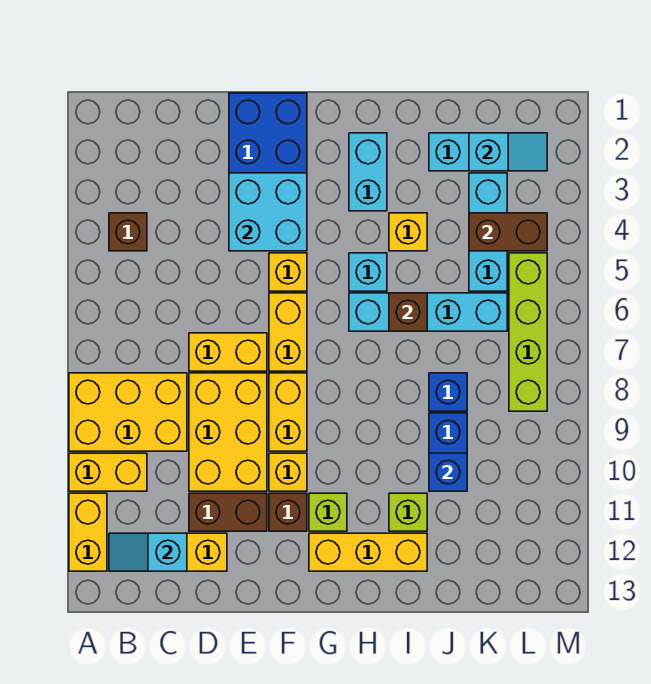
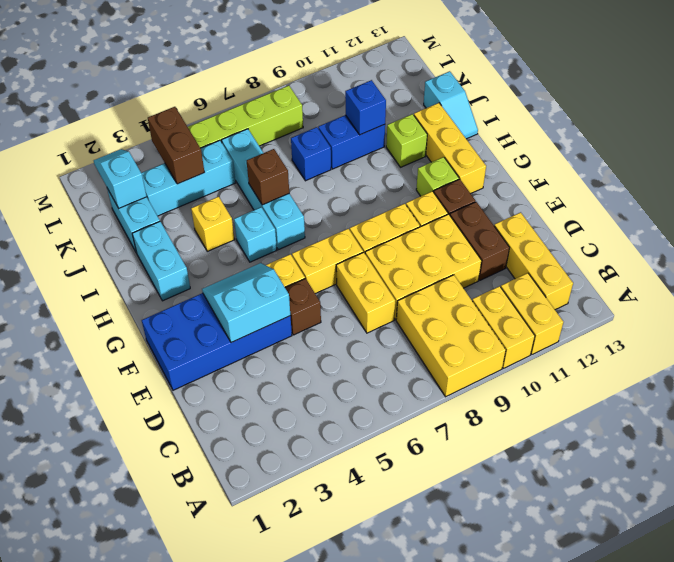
yellow brick A11:A12 level 1 -> yellow brick A11:B11 level 1
brown brick B4 level 1 -> brown brick E5 level 1
cyan slope B12:C12 level 2 top C -> cyan slope I13:J13 level 1 top J
cyan brick E3:F4 level 2 -> cyan slope E3:F4 level 2 top E
cyan brick H2:H3 level 1 -> cyan brick H2:I2 level 1

